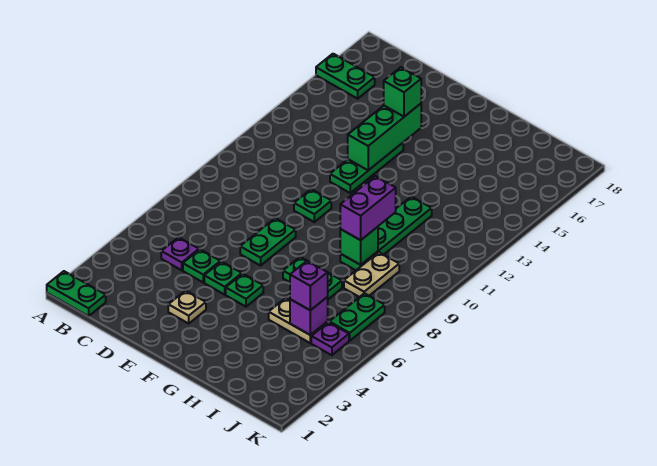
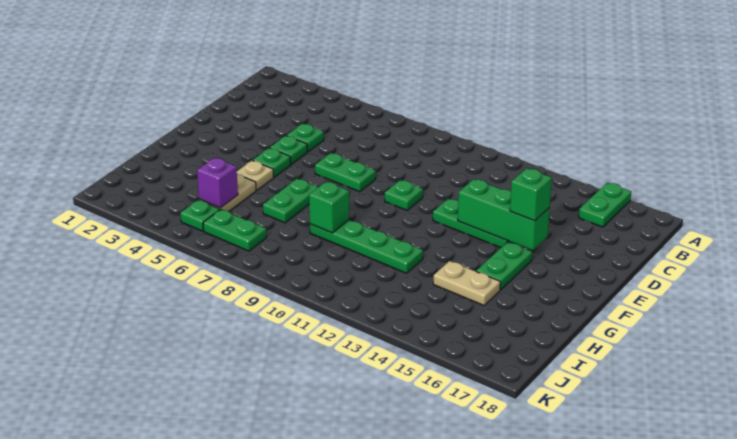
green plate A1:B1 level 1 -> green plate F15:G15 level 1
purple plate C5 level 1 -> none
tan plate E3 level 1 -> tan plate G5 level 1
purple brick H9:H10 level 3 -> none
purple brick I5 level 3 -> none
tan plate I8:I9 level 1 -> tan plate H14:H15 level 1
purple plate J5 level 1 -> green plate J5 level 1

